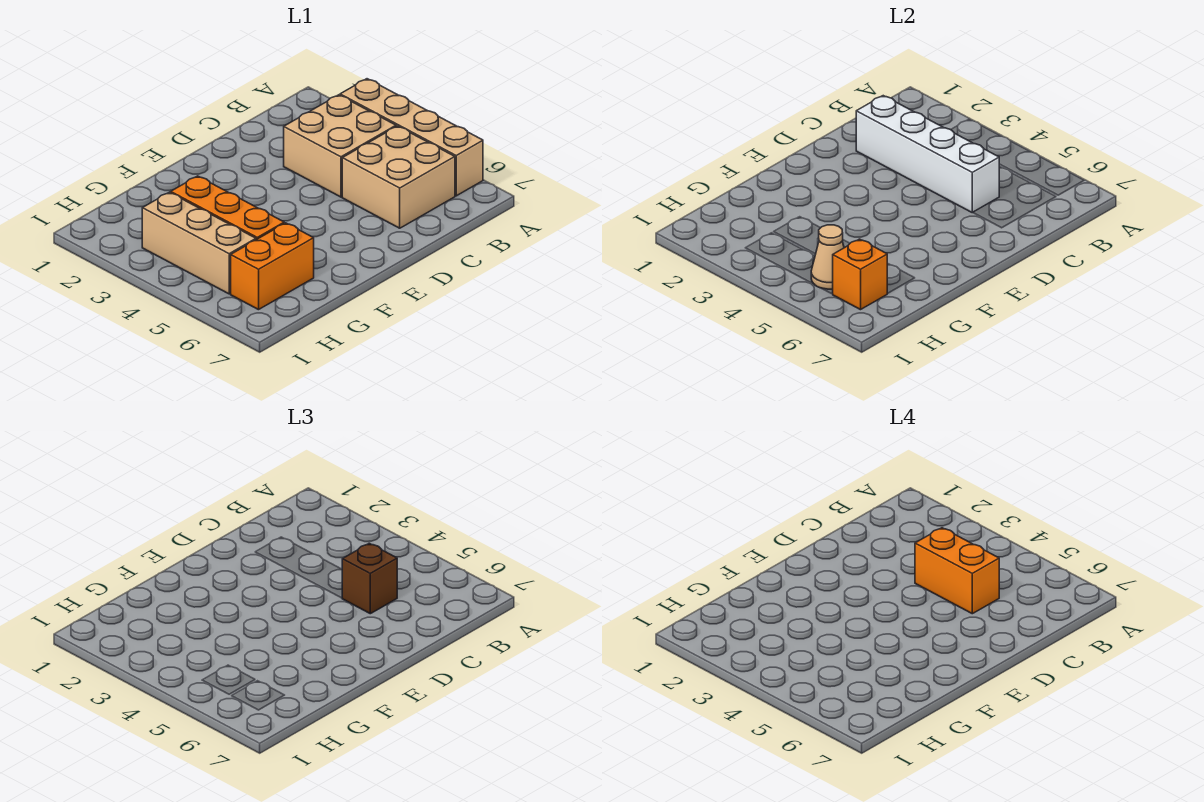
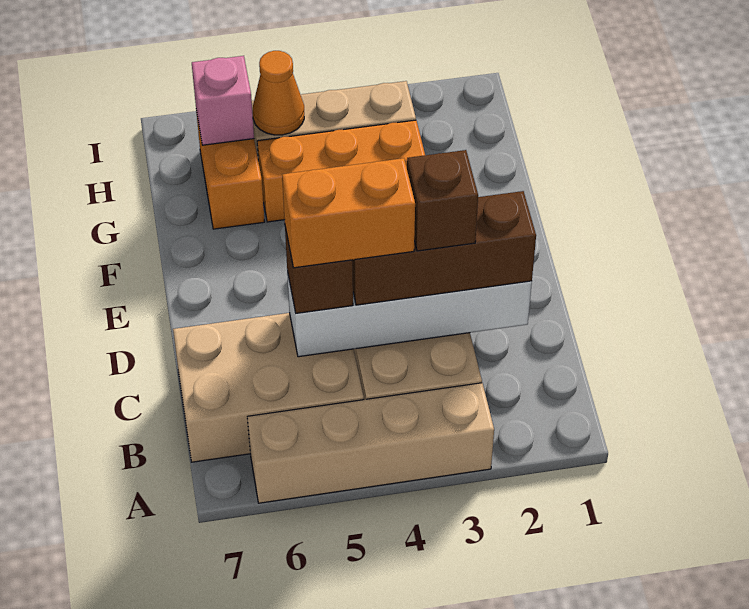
tan brick B5:C6 level 1 -> tan brick B5:C7 level 1
none -> brown brick C2:C4 level 3
none -> brown brick C3 level 4
tan cone H5 level 2 -> orange cone H5 level 2
orange brick H6 level 2 -> pink brick H6 level 2

